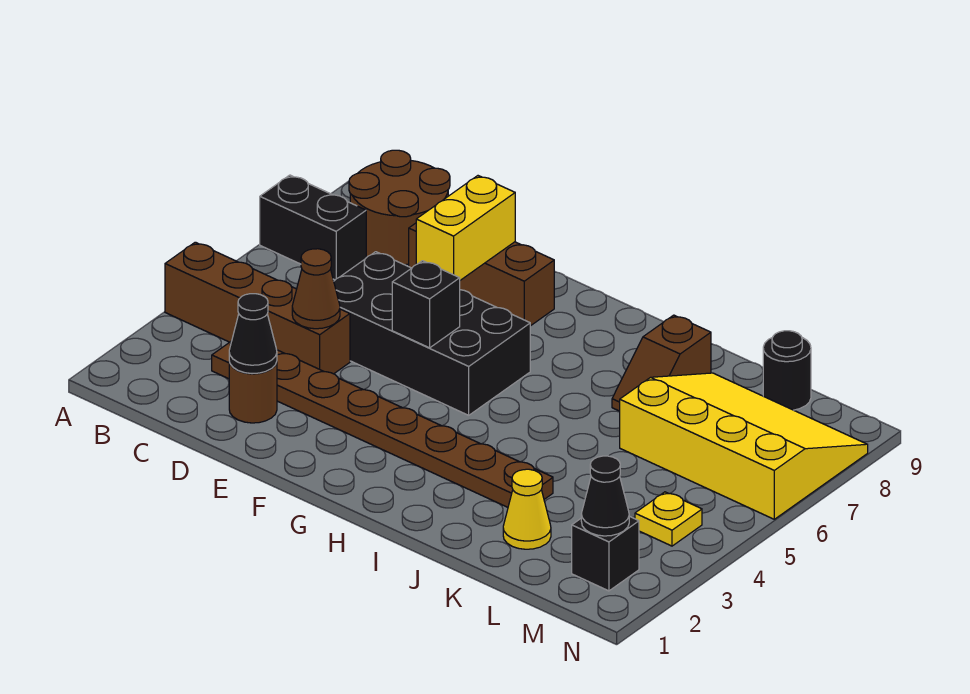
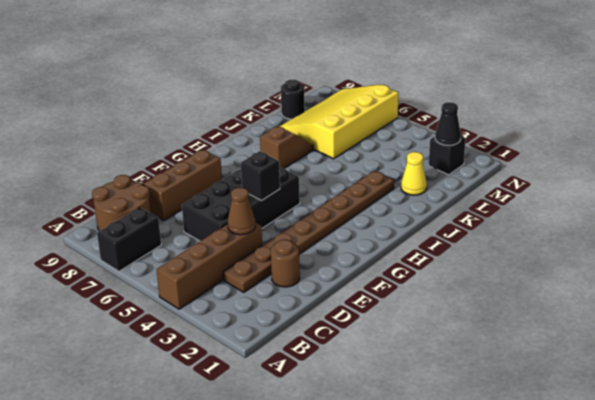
black cone D2 level 2 -> none
yellow brick E7:E8 level 2 -> none
brown slope J7:J8 level 1 top 8 -> brown slope I7:J7 level 1 top I
yellow plate M4 level 1 -> none

